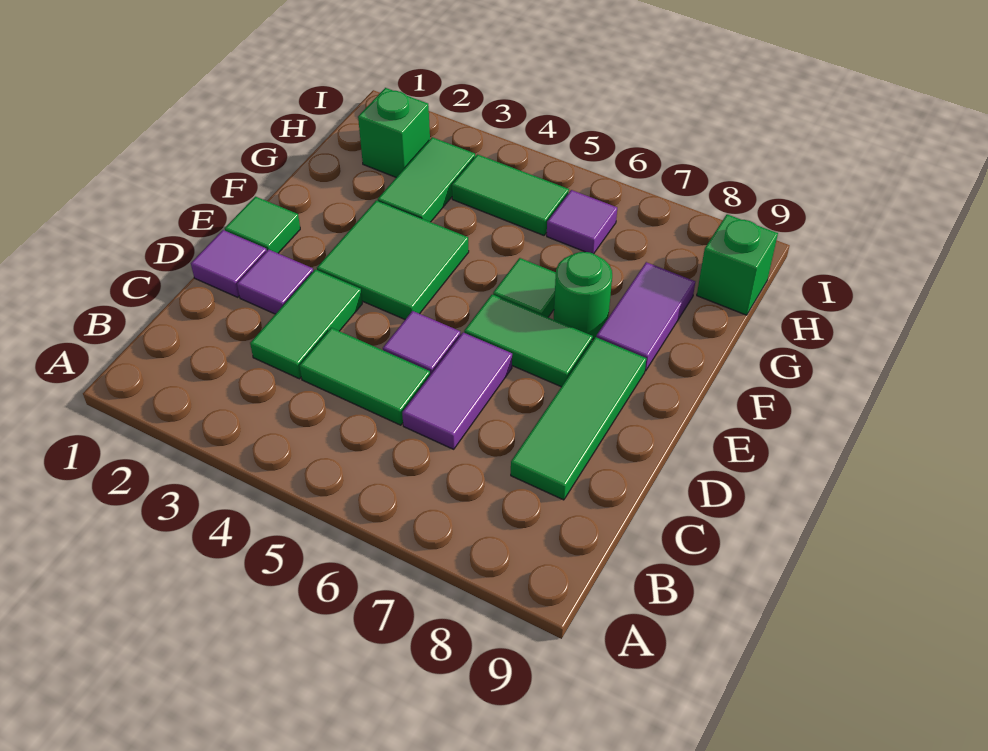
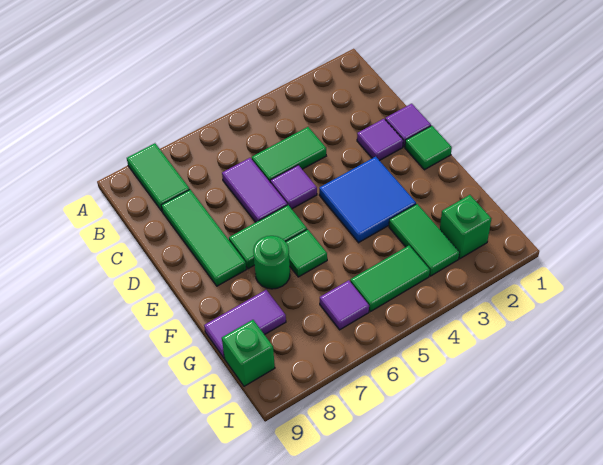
green tile C3:D3 level 1 -> green tile A8:B8 level 1
green tile E3:F4 level 1 -> blue tile E3:F4 level 1
purple tile F8:G8 level 1 -> purple tile G8:G9 level 1

